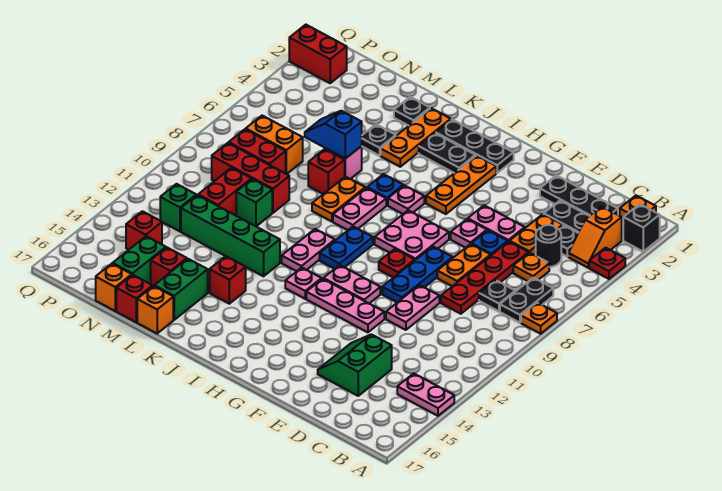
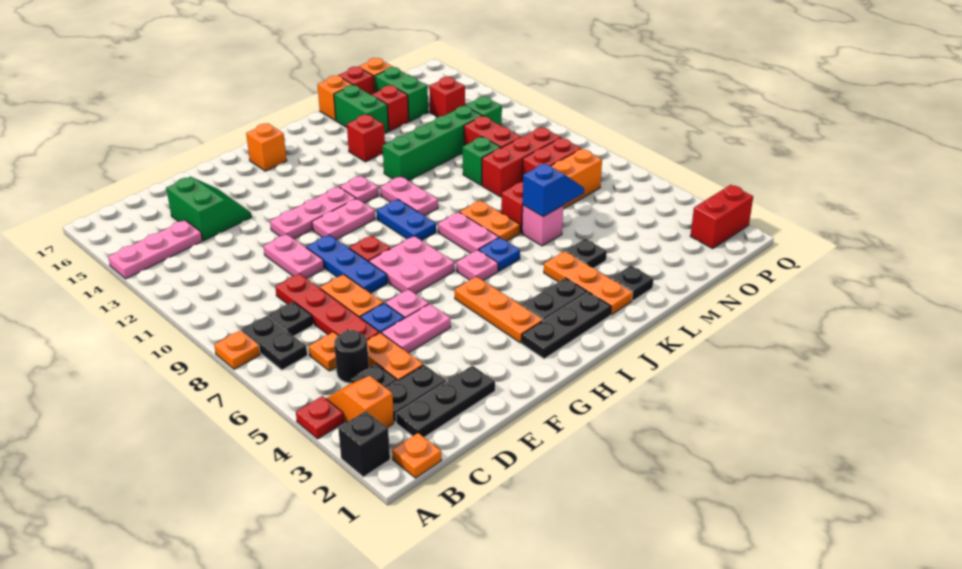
pink plate A14:B14 level 1 -> pink plate A14:C14 level 1
none -> orange brick H16 level 1

